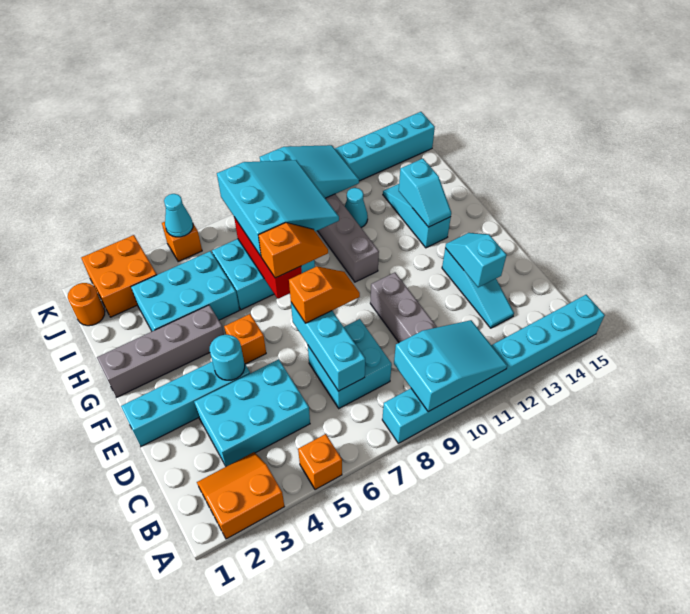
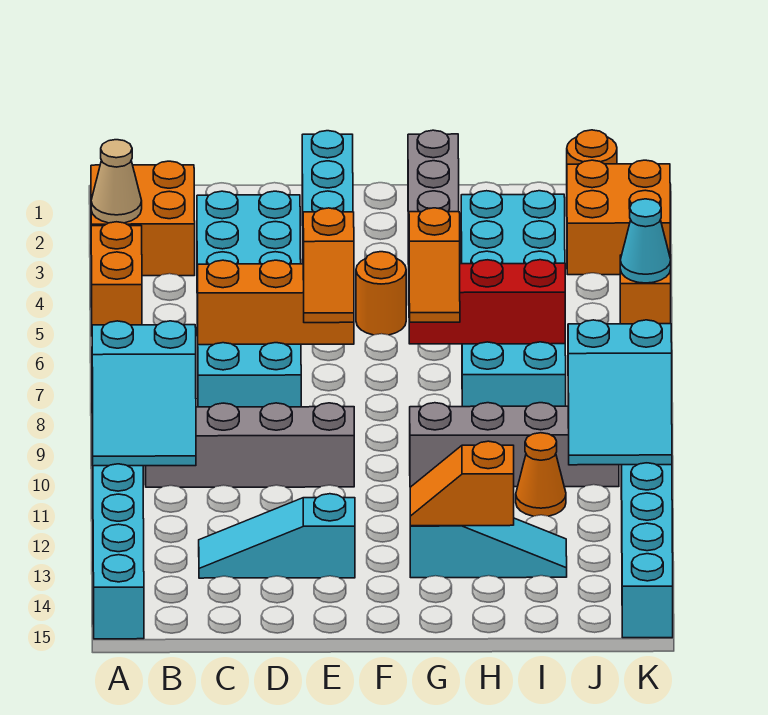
orange slope A2:B3 level 1 top A -> orange brick A2:B3 level 1
none -> tan cone A3 level 2
orange brick A5 level 1 -> orange brick A4:A5 level 1
cyan brick C7:E7 level 2 -> orange brick C7:E7 level 2
cyan slope D13:E13 level 2 top D -> none
cyan round brick E4 level 2 -> none
orange brick F5 level 1 -> orange round brick F5 level 1
cyan slope G13:H13 level 2 top H -> orange slope G13:H13 level 2 top H
cyan slope H7:J9 level 3 top 7 -> none
cyan cone I11 level 1 -> orange cone I11 level 1

